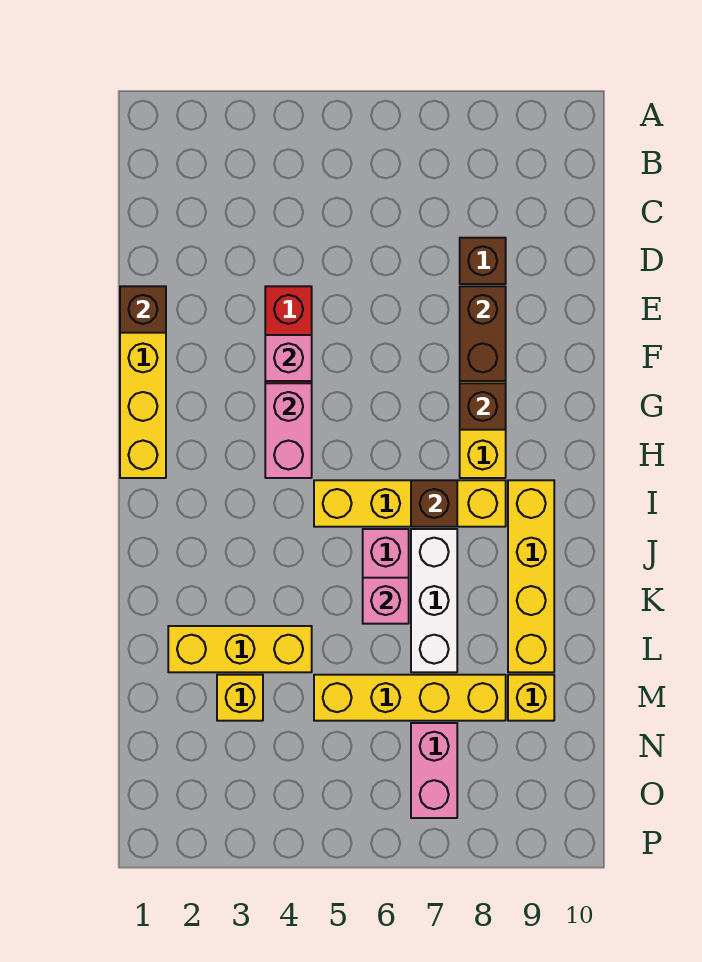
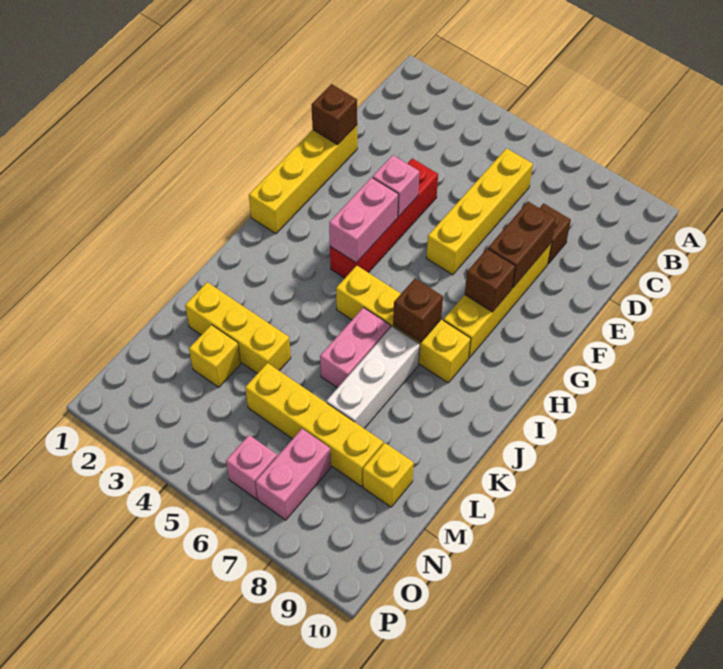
yellow brick I9:L9 level 1 -> yellow brick C6:F6 level 1
pink brick K6 level 2 -> pink brick O6 level 1

